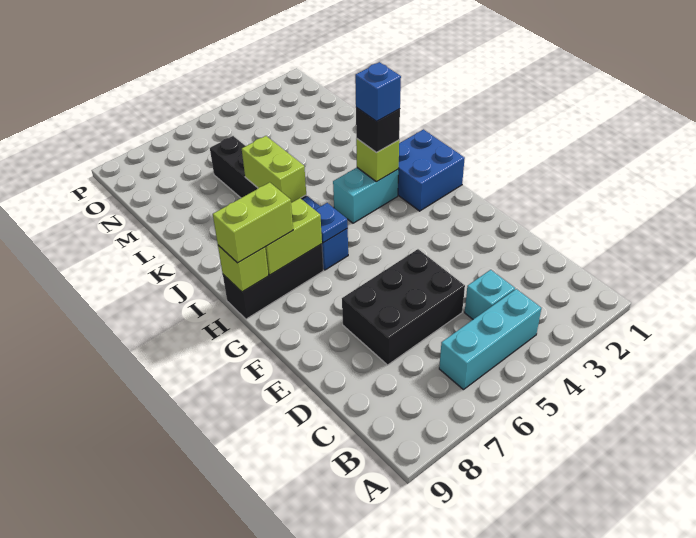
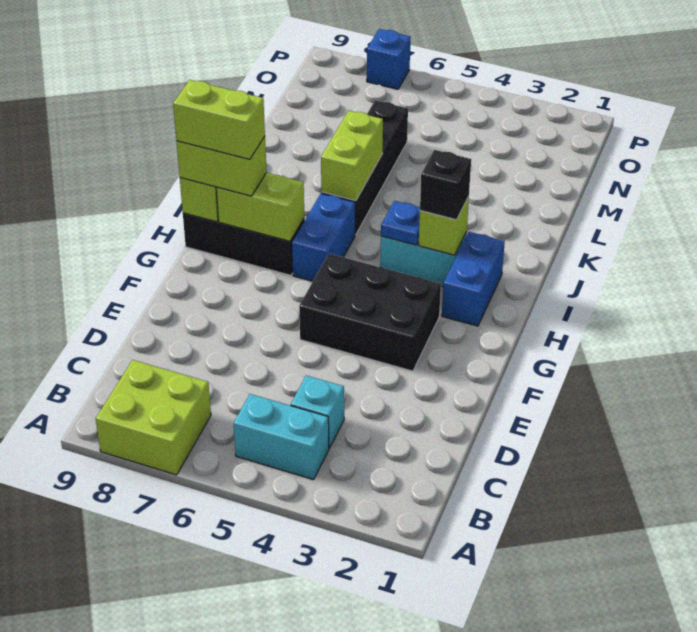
none -> lime brick A7:B8 level 1
cyan brick B4:B6 level 1 -> cyan brick B4:B5 level 1
black brick D5:E7 level 1 -> black brick F3:G5 level 1
blue brick H1:I2 level 1 -> blue brick H2:I2 level 1
blue plate H6 level 2 -> blue plate I4 level 2
none -> lime brick H8:H9 level 4
blue brick I3 level 4 -> blue brick P7 level 1

